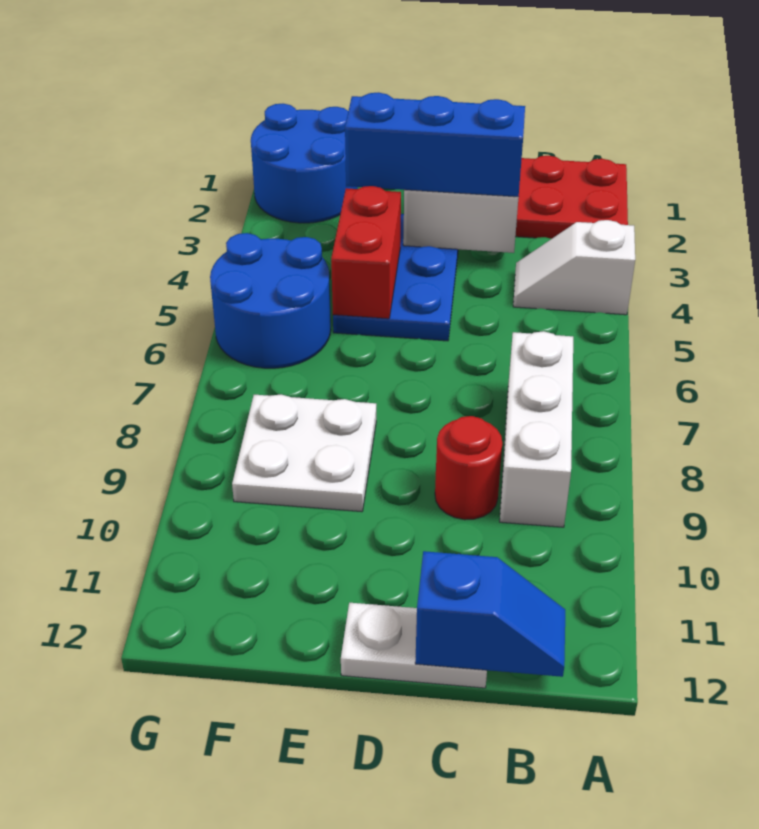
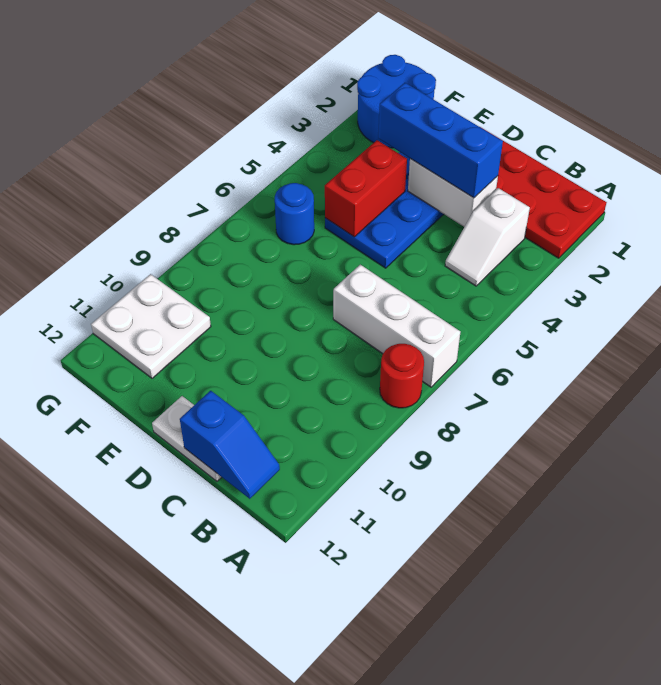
white slope A4:B4 level 1 top A -> white slope B3:B4 level 1 top 3
white brick B7:B9 level 1 -> white brick A7:C7 level 1
red round brick C9 level 1 -> red round brick A8 level 1
white plate E8:F9 level 1 -> white plate F10:G11 level 1
blue round brick F5:G6 level 1 -> blue round brick F6 level 1

